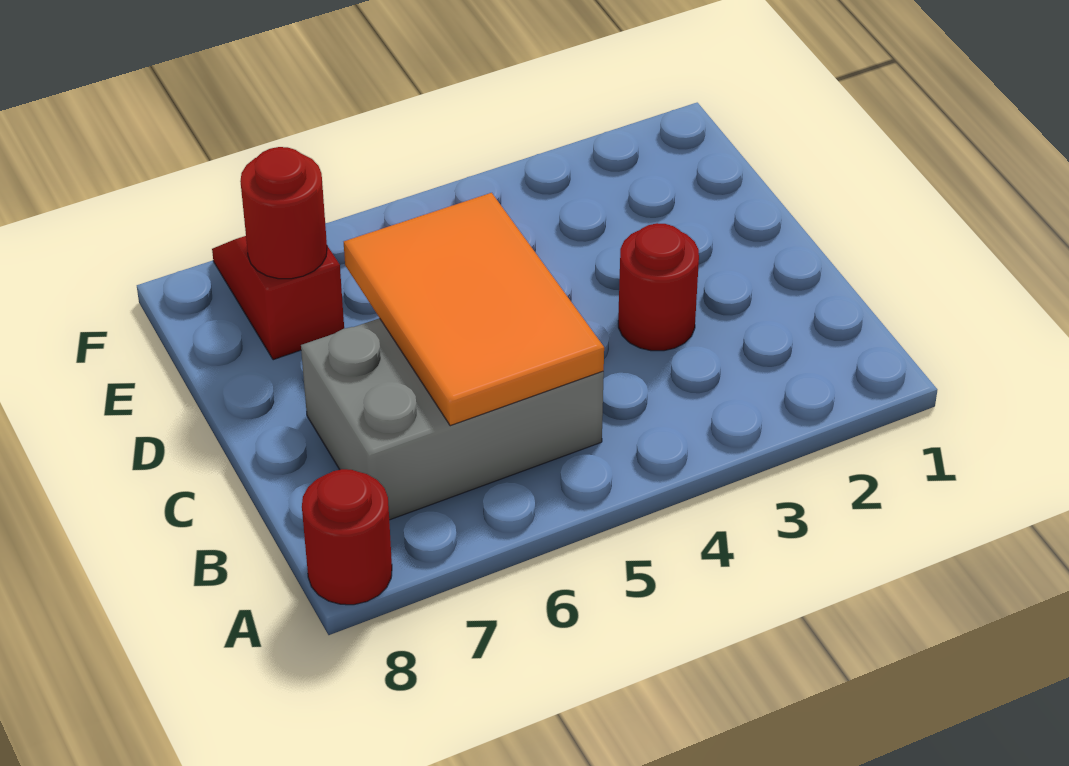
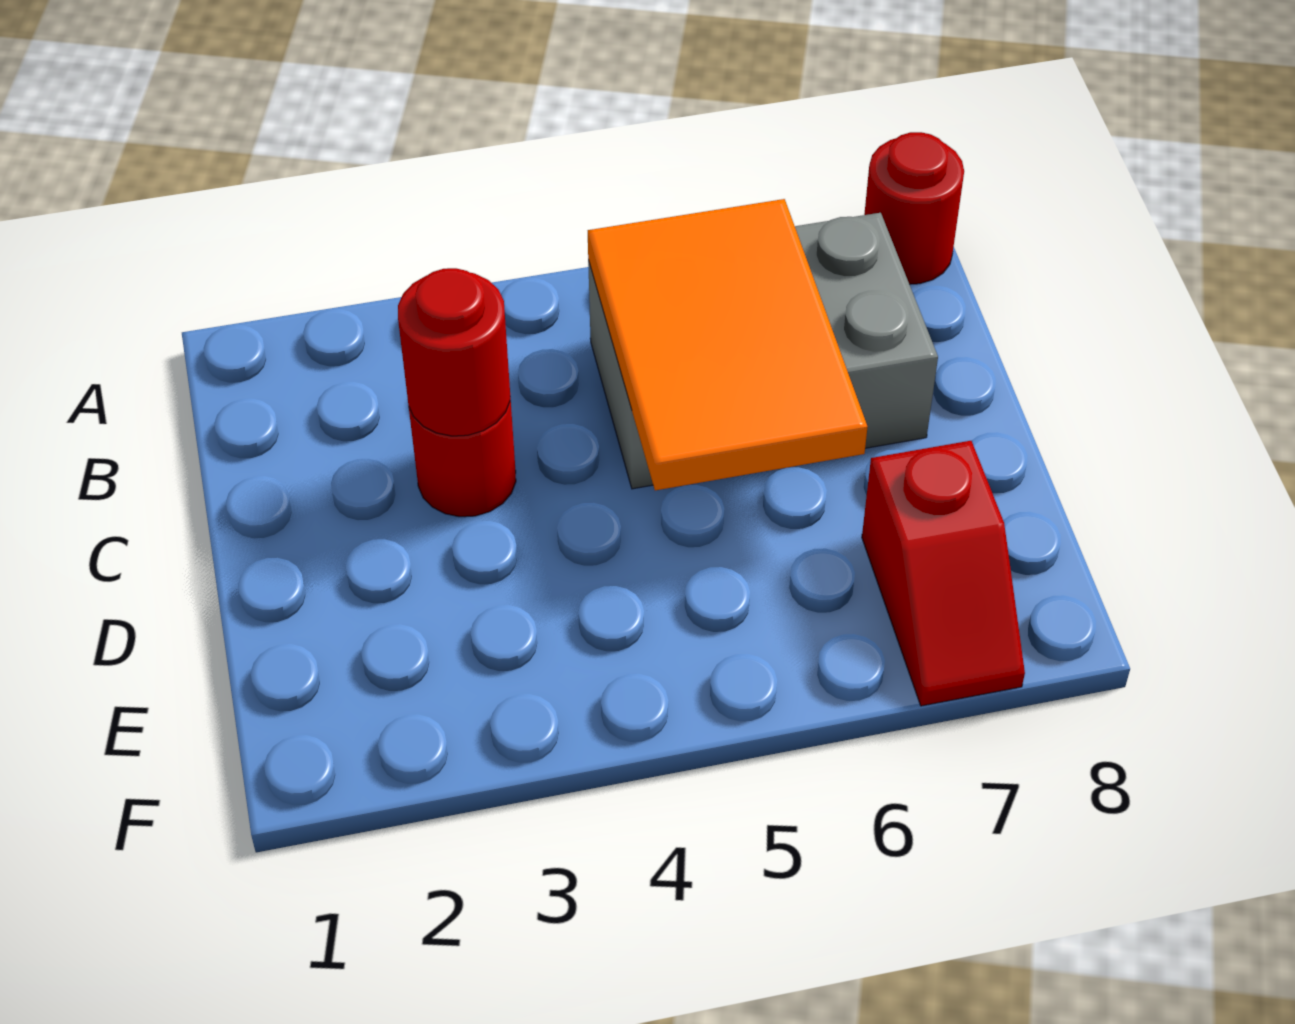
red round brick E7 level 2 -> red round brick C3 level 2

